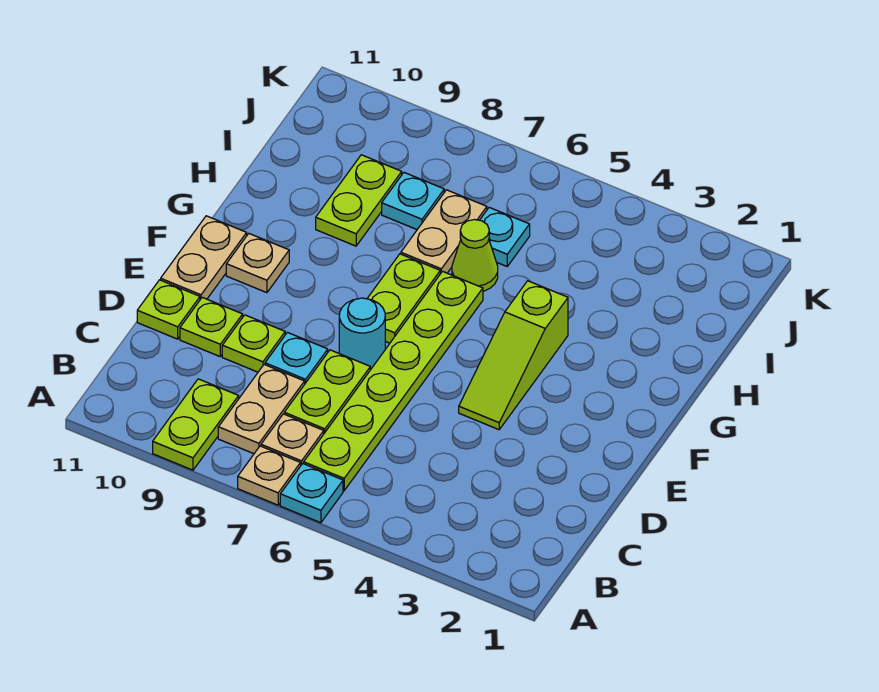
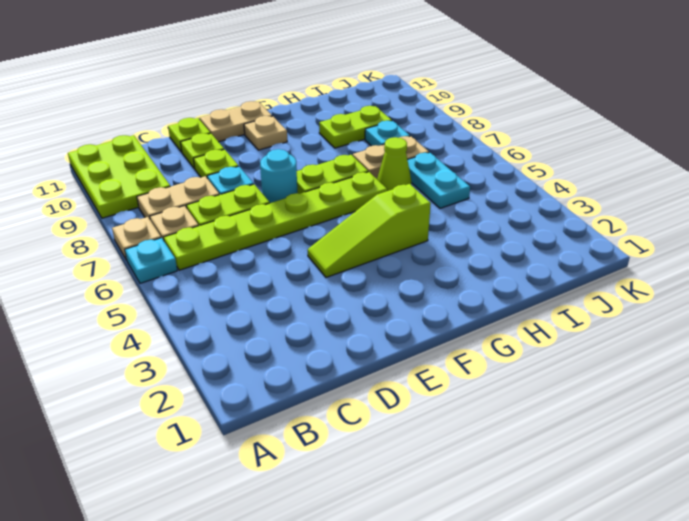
lime plate A9:B9 level 1 -> lime plate A9:B11 level 1
cyan plate I6 level 1 -> cyan plate I5:I6 level 1

